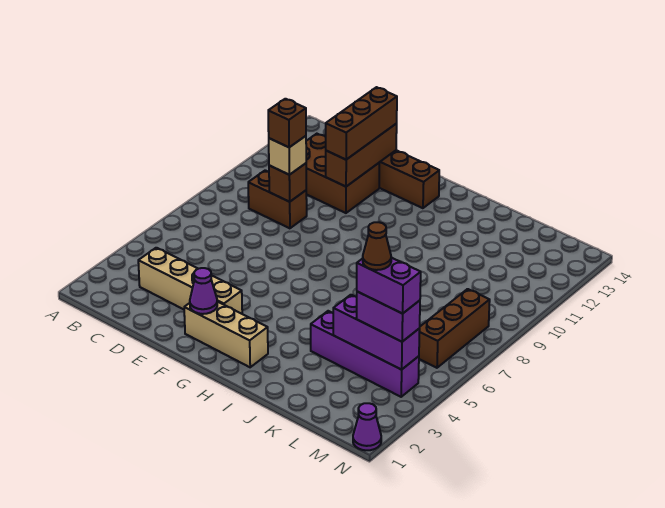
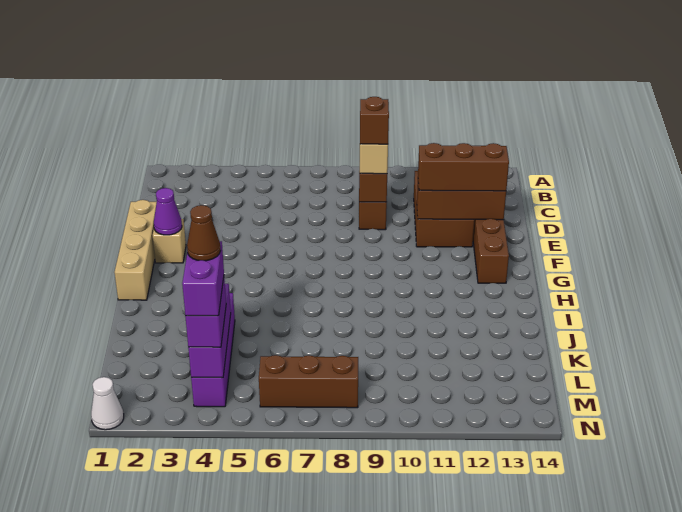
tan brick C3:F3 level 1 -> tan brick E1:H1 level 1
tan brick F2:H2 level 1 -> tan brick F2 level 1
purple cone N1 level 1 -> white cone N1 level 1

